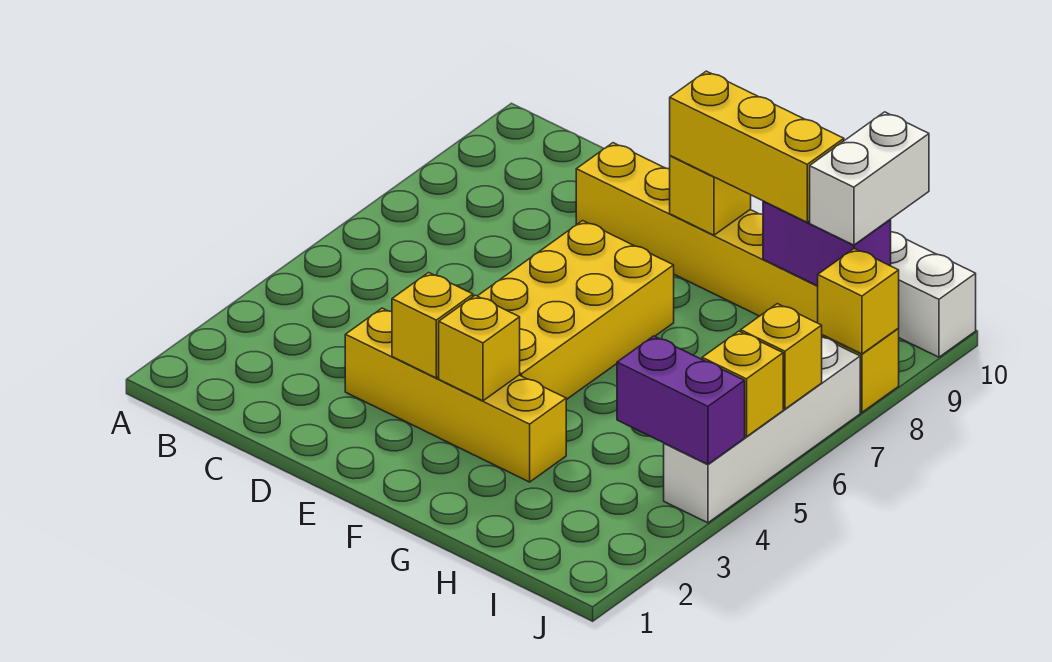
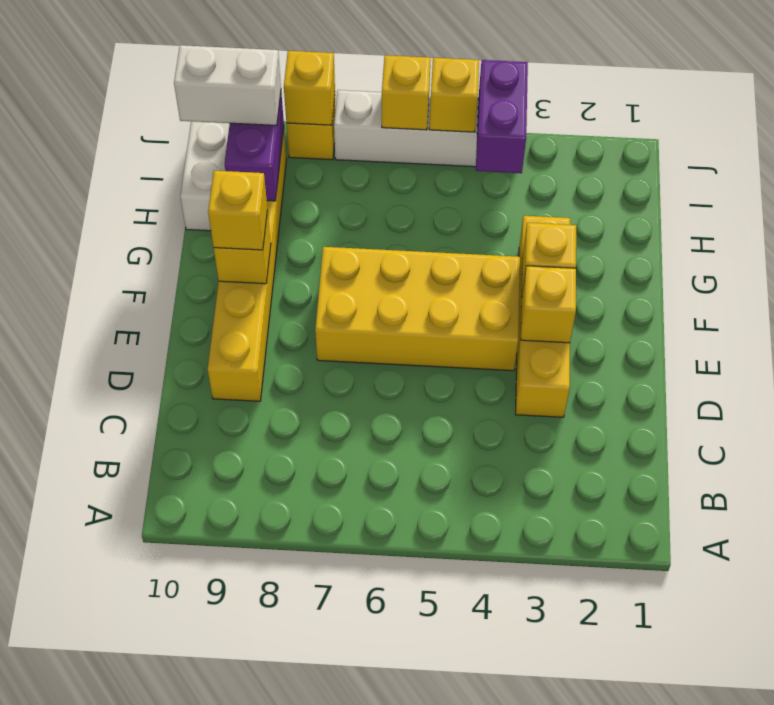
yellow brick F9:H9 level 3 -> yellow brick F9 level 3

